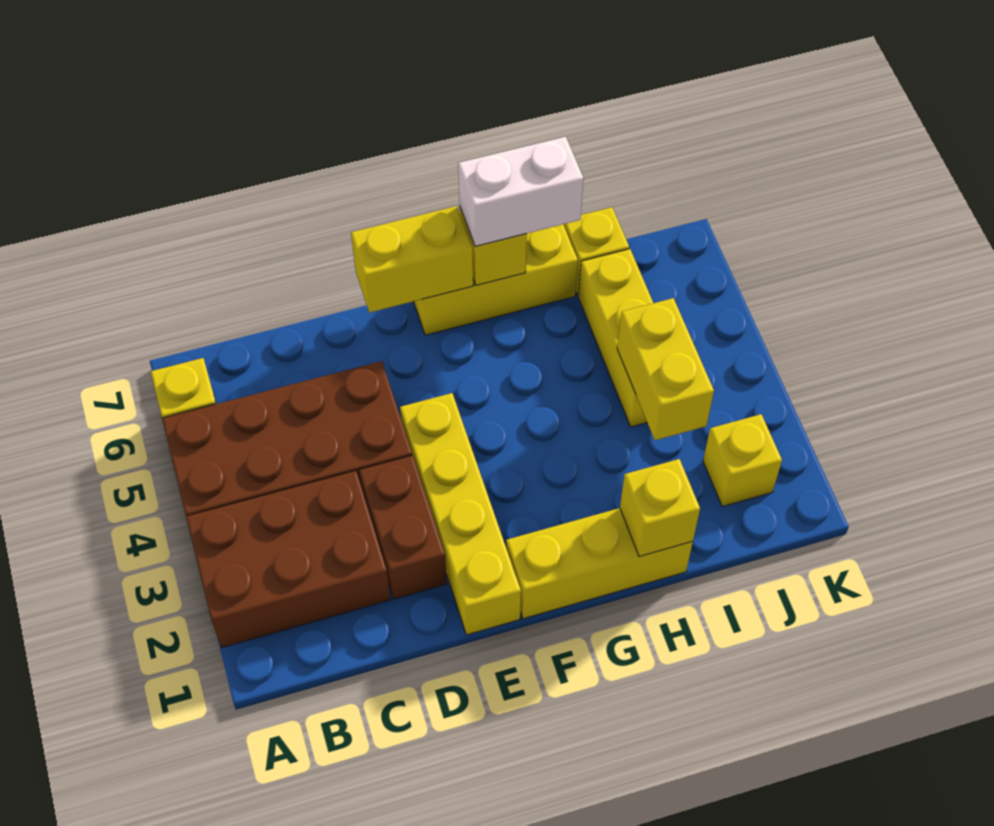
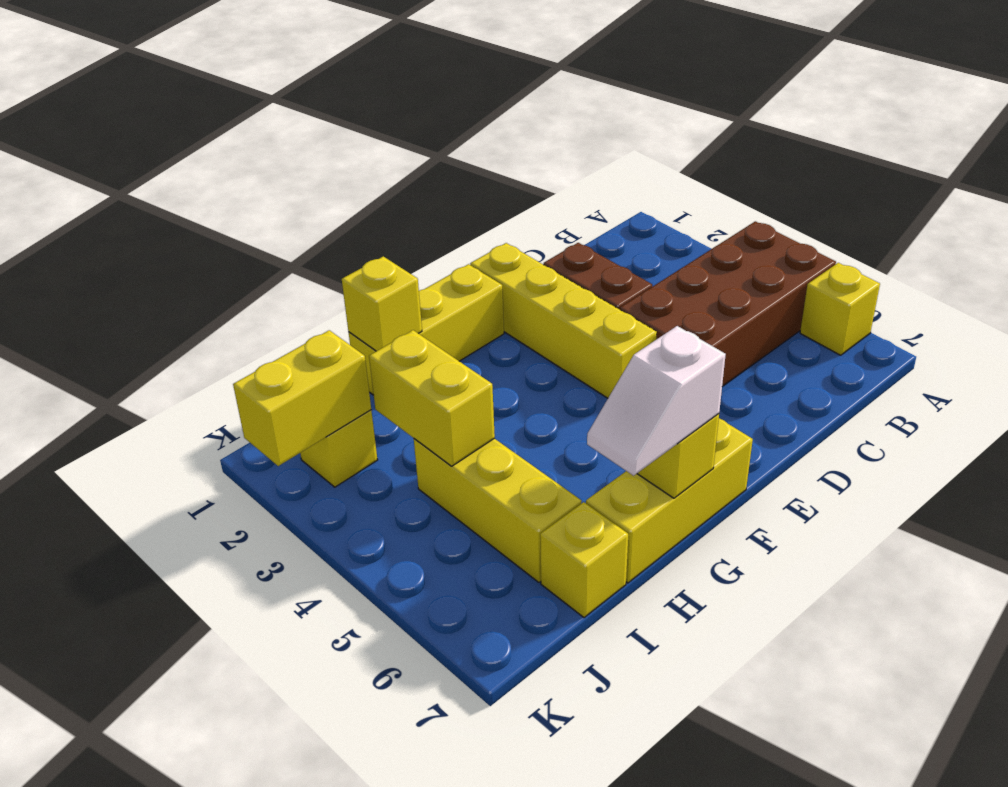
brown brick A2:C3 level 1 -> none
yellow brick E7:F7 level 2 -> yellow brick J2:K2 level 2
white brick G7:H7 level 3 -> white slope G7:H7 level 3 top G

